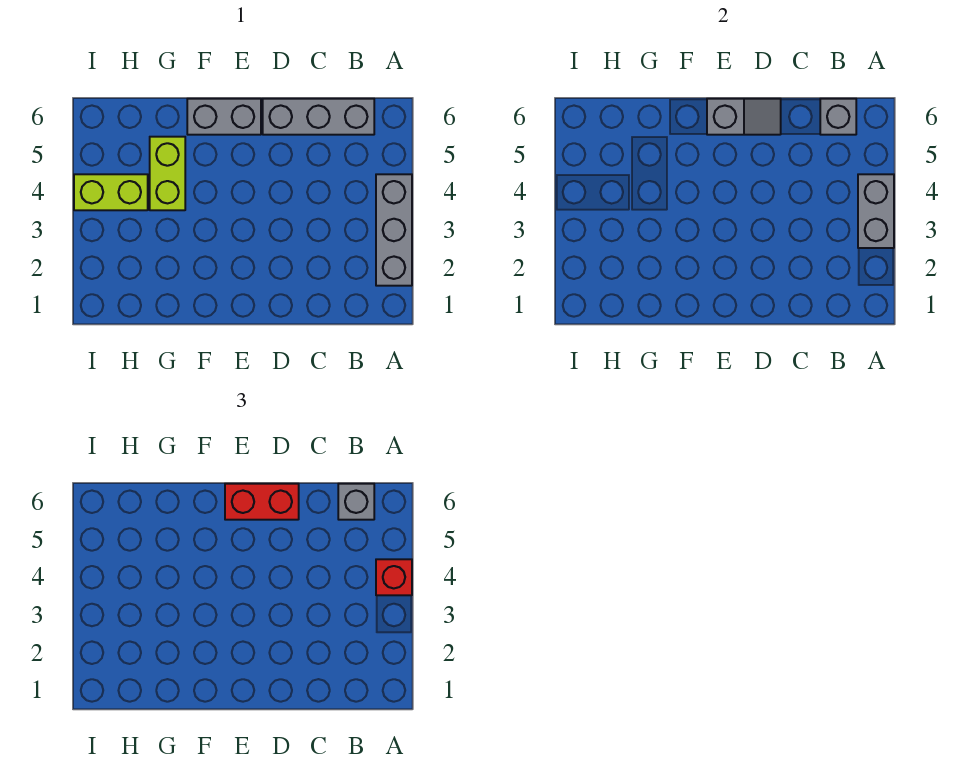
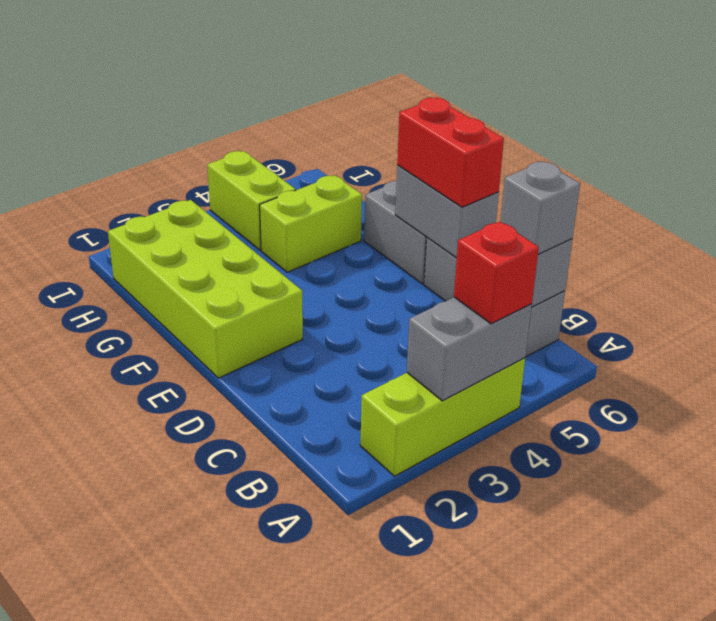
grey brick A2:A4 level 1 -> lime brick A2:A4 level 1
grey slope D6:E6 level 2 top E -> grey brick D6:E6 level 2
none -> lime brick E1:H2 level 1

